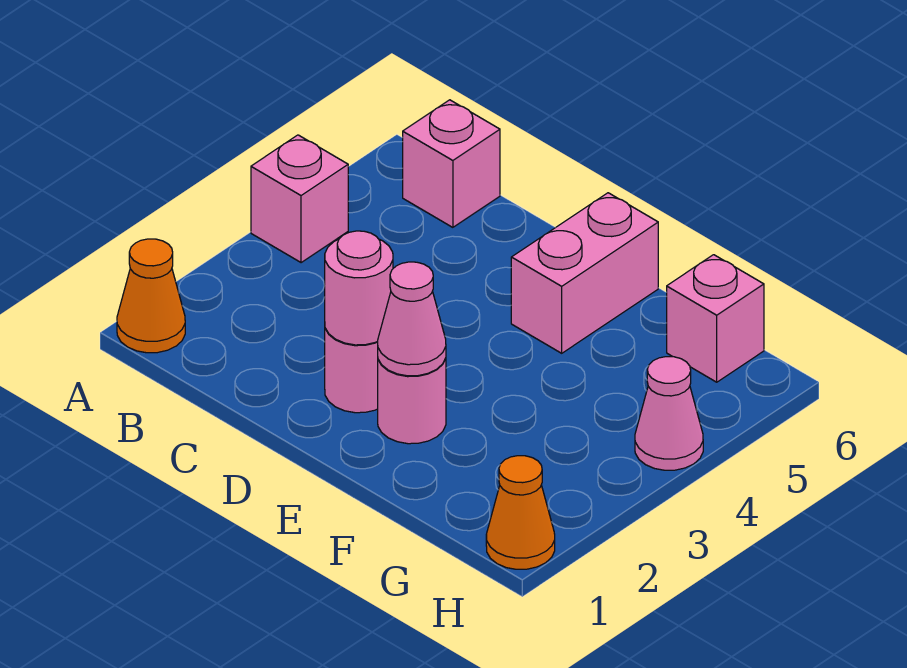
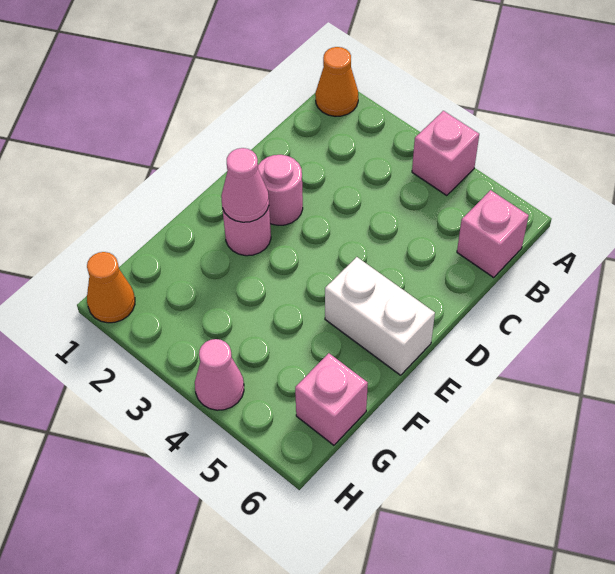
pink round brick D2 level 2 -> none
pink brick E5:E6 level 1 -> white brick E5:E6 level 1

